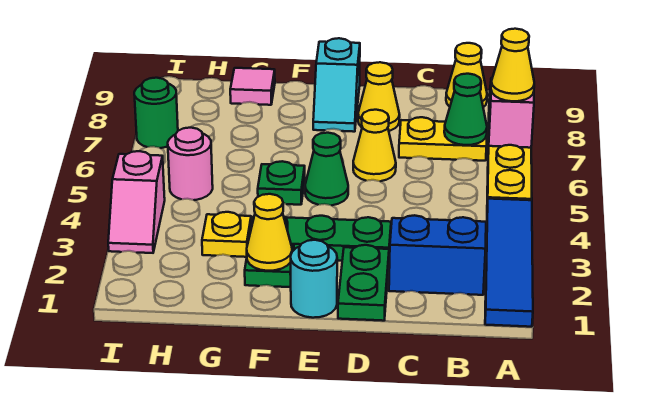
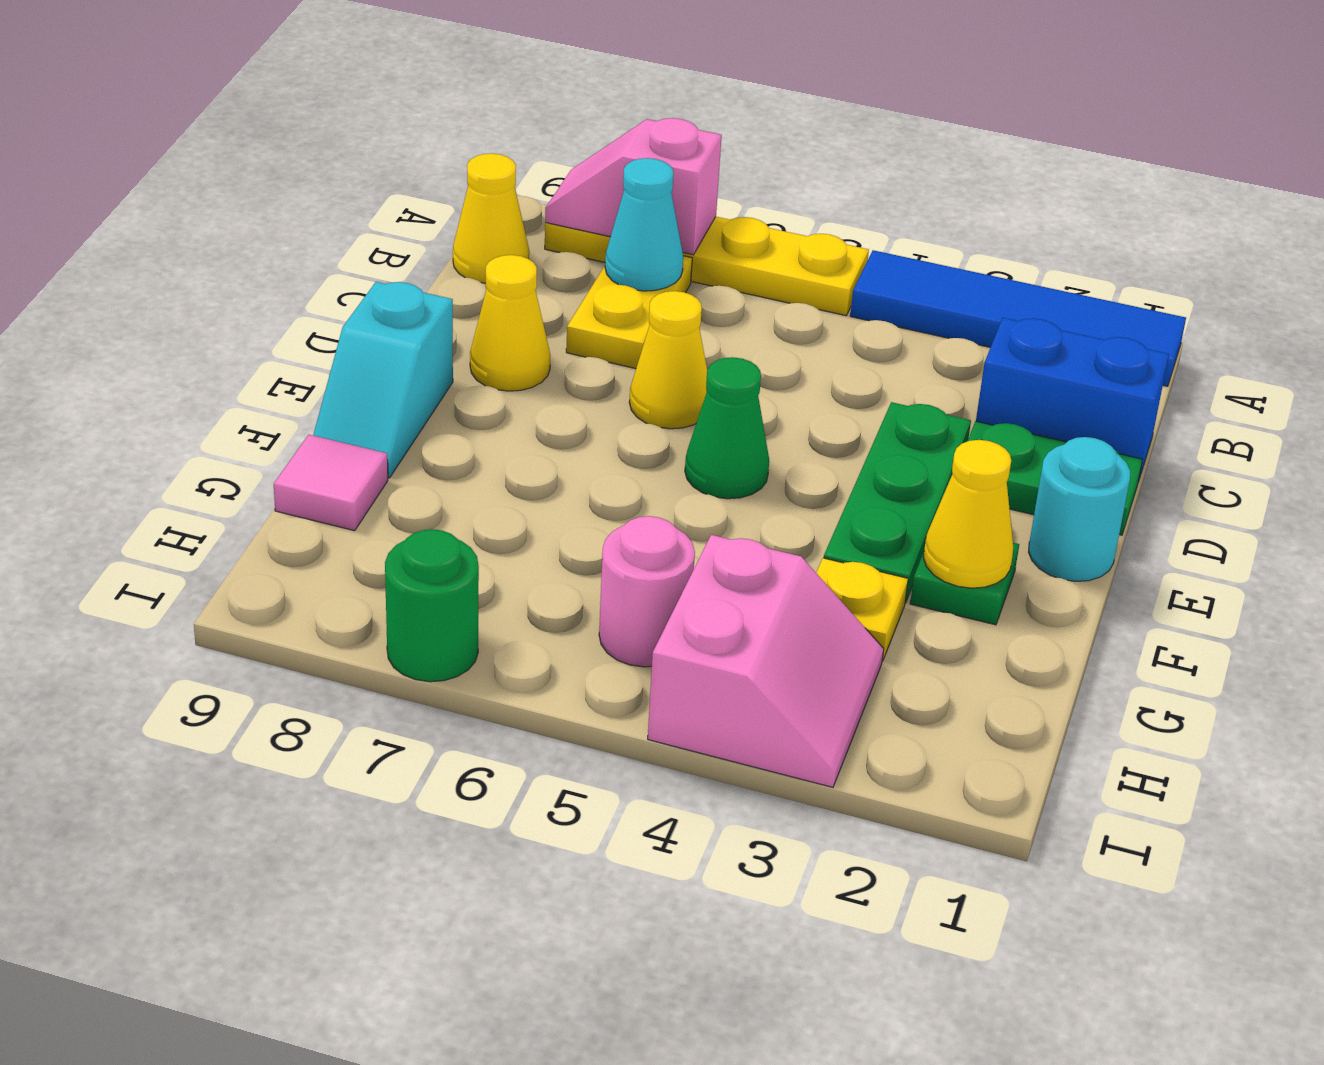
yellow cone A7 level 3 -> none
blue brick B2:C2 level 1 -> blue brick C1:C2 level 1
green cone B7 level 2 -> cyan cone B7 level 2
cyan slope E8:E9 level 1 top 9 -> cyan slope E9:F9 level 1 top E
green plate F5 level 1 -> none
pink slope I3:I4 level 1 top 4 -> pink slope H3:I4 level 1 top 4

